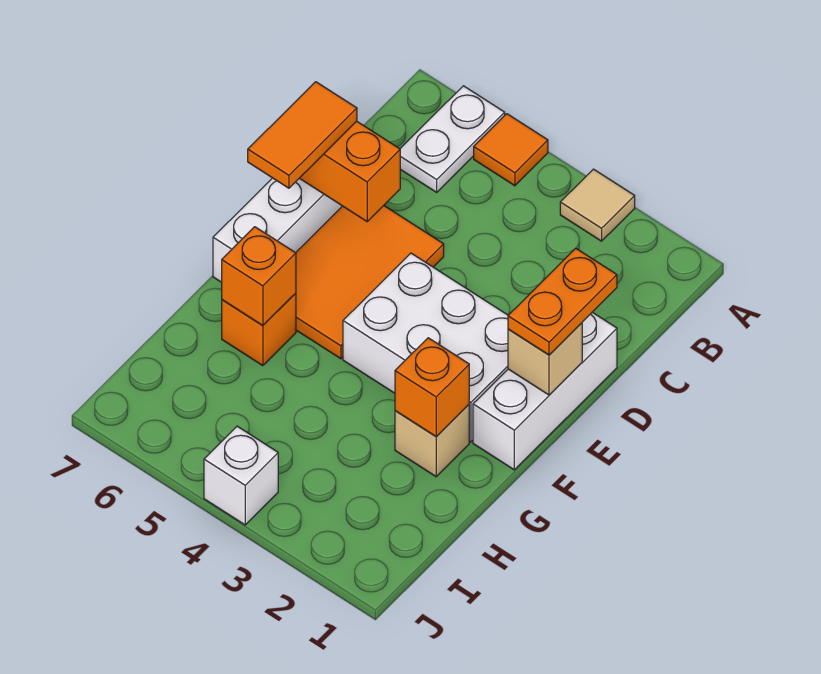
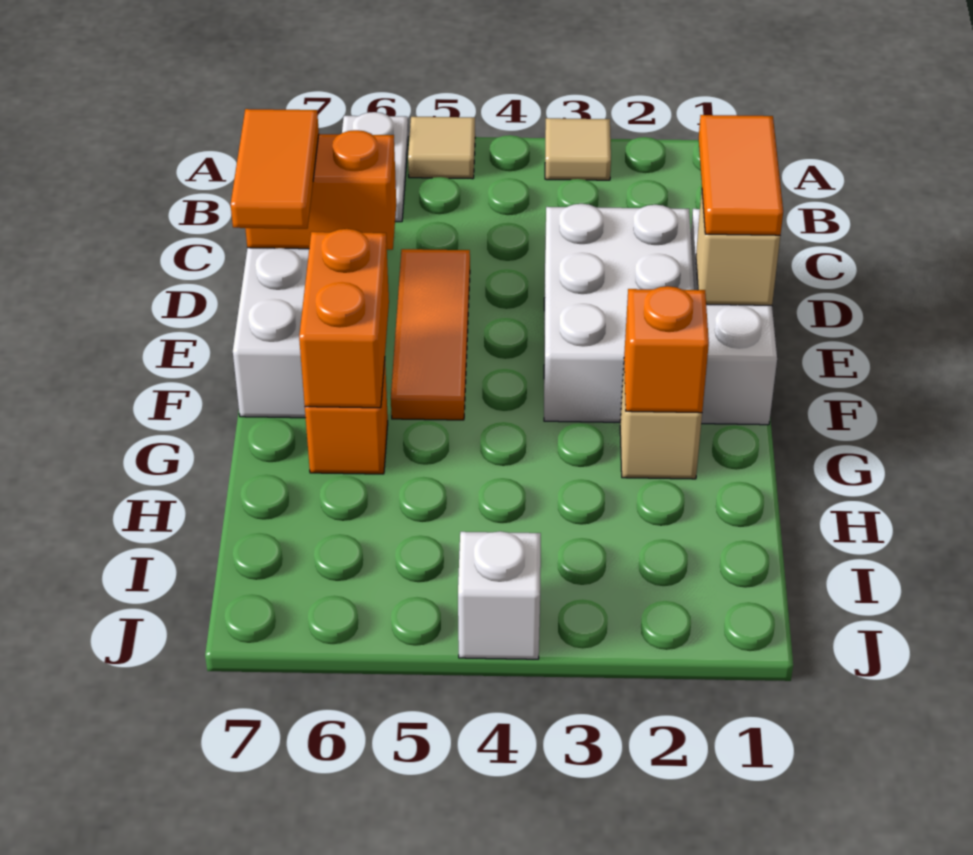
orange tile A5 level 1 -> tan tile A5 level 1
orange plate D1:E1 level 3 -> orange tile D1:E1 level 3
orange tile D5:F6 level 1 -> orange tile D5:F5 level 1
white brick E2:F4 level 1 -> white brick D2:F3 level 1
orange brick G6 level 2 -> orange brick F6:G6 level 2

